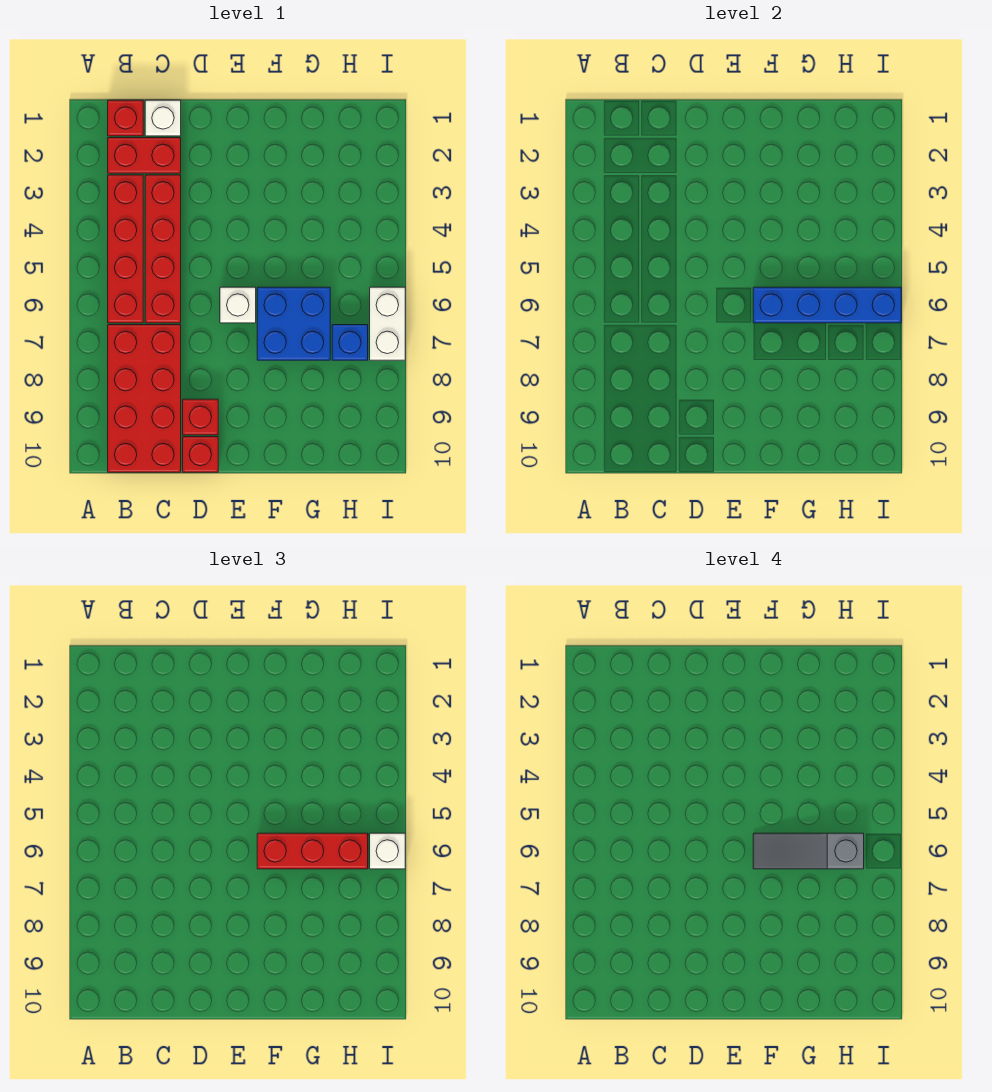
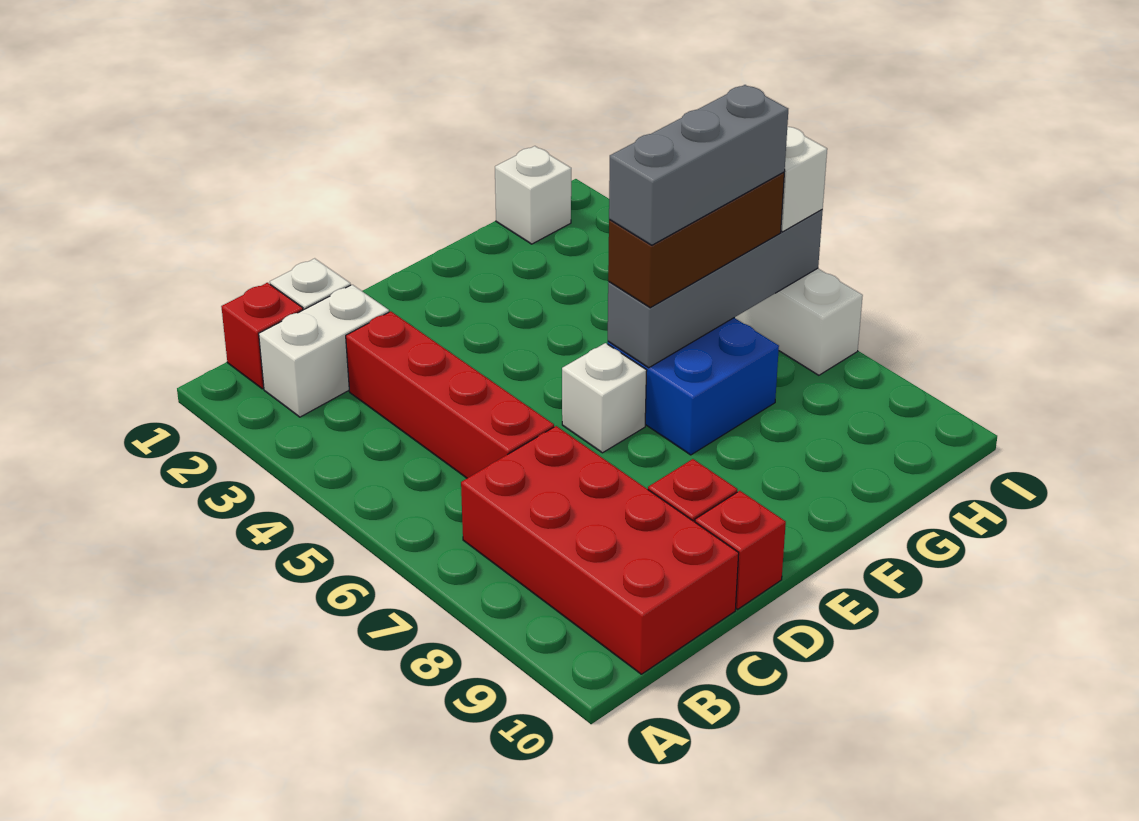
red brick B2:C2 level 1 -> white brick B2:C2 level 1
red brick B3:B6 level 1 -> none
blue brick F6:I6 level 2 -> grey brick F6:I6 level 2
red brick F6:H6 level 3 -> brown brick F6:H6 level 3
grey slope F6:H6 level 4 top H -> grey brick F6:H6 level 4
none -> white brick H1 level 1
blue brick H7 level 1 -> none

